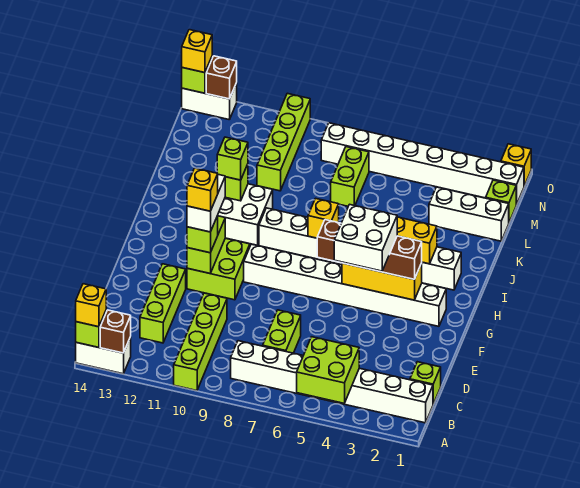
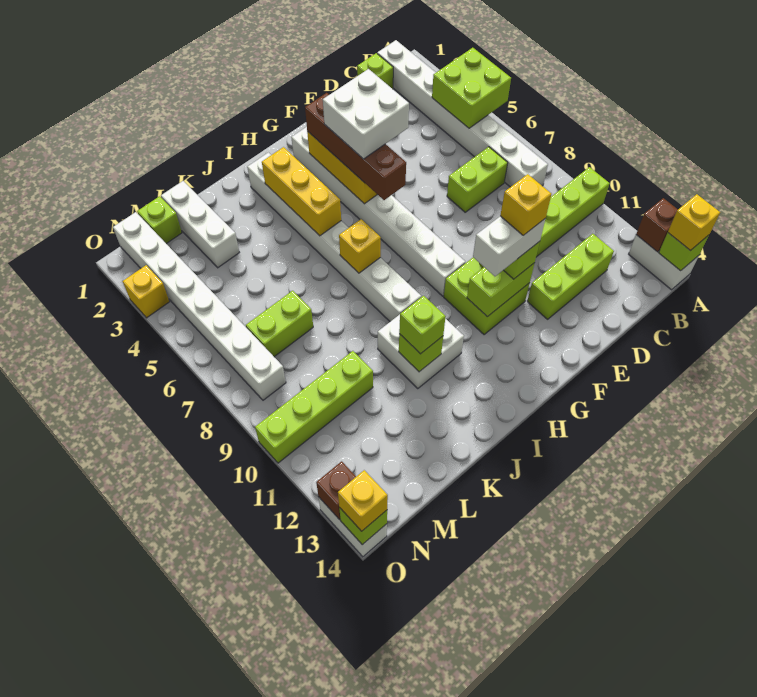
yellow brick O1 level 1 -> yellow brick O3 level 1

